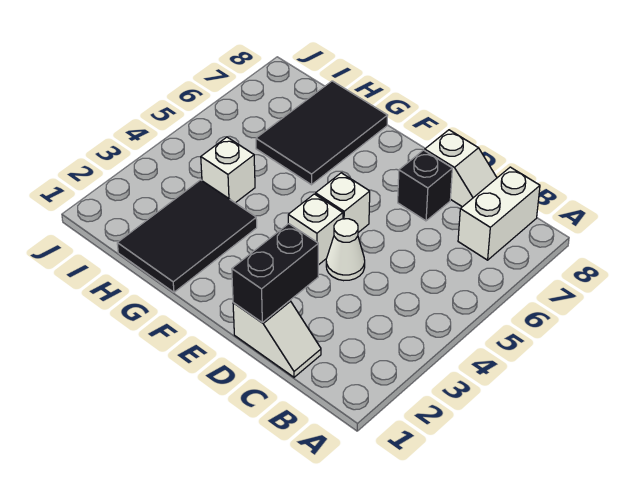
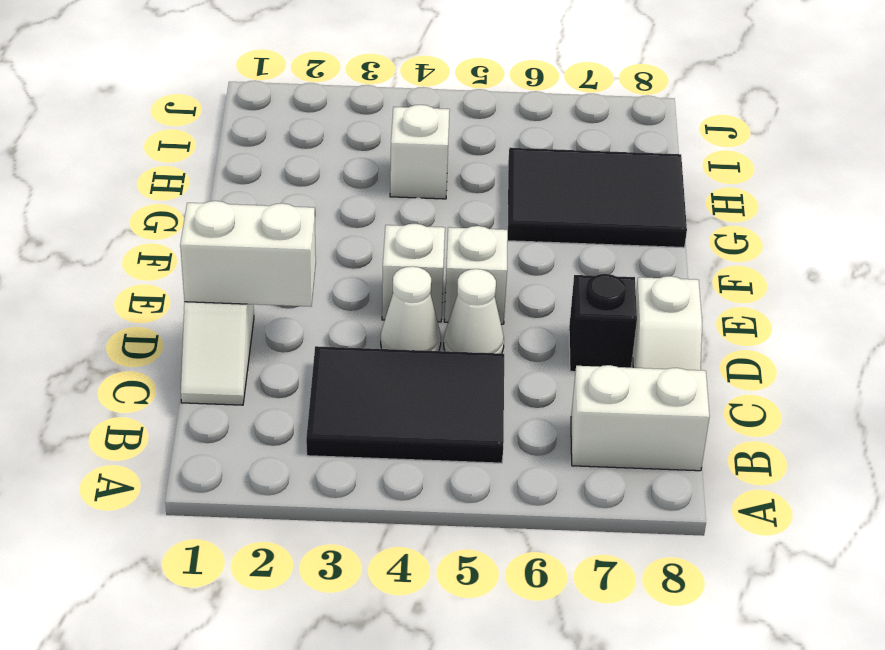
black brick D1:D2 level 2 -> white brick D1:D2 level 2
none -> white cone D5 level 1
black tile G1:H3 level 1 -> black tile B3:C5 level 1

